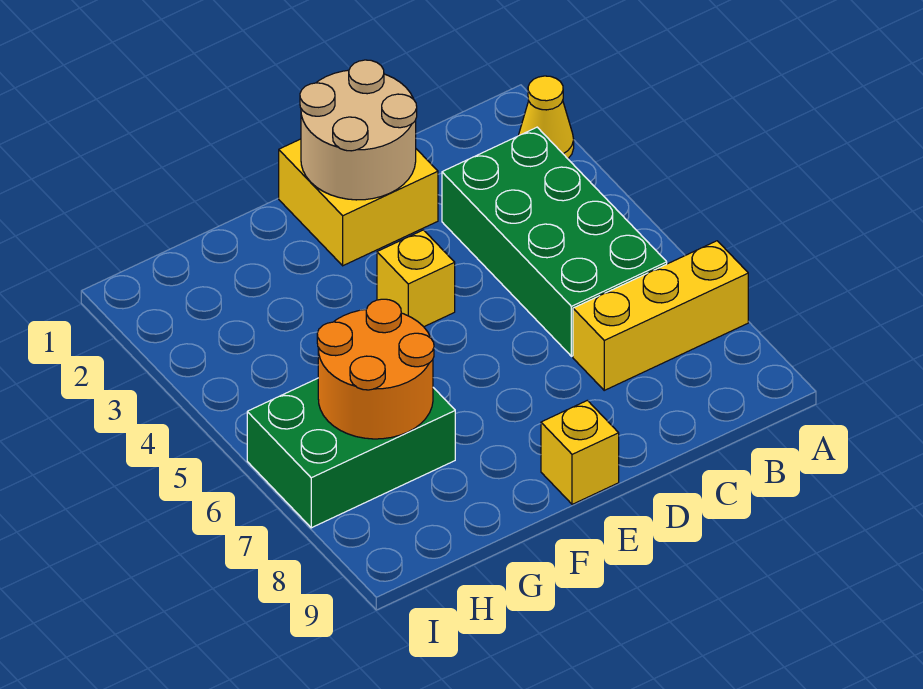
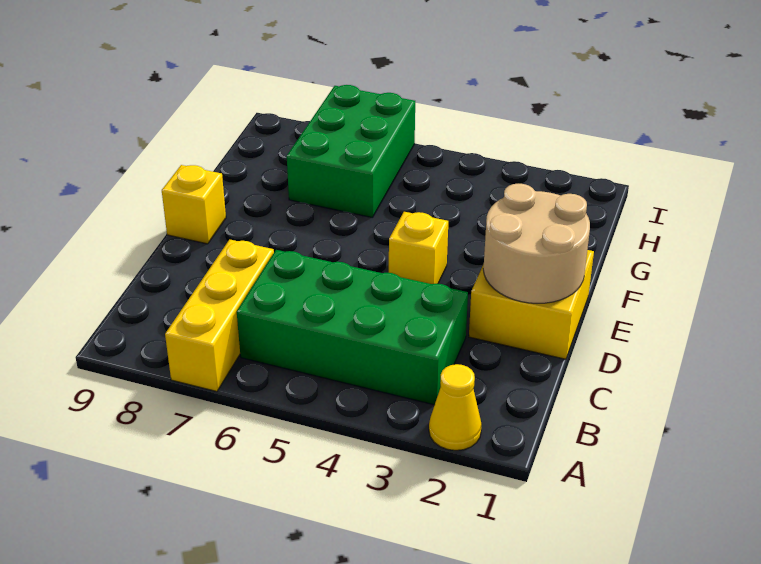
orange round brick G6:H7 level 2 -> none

